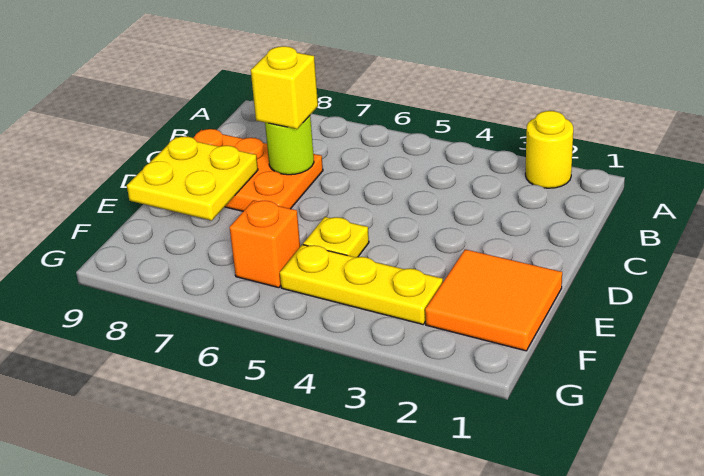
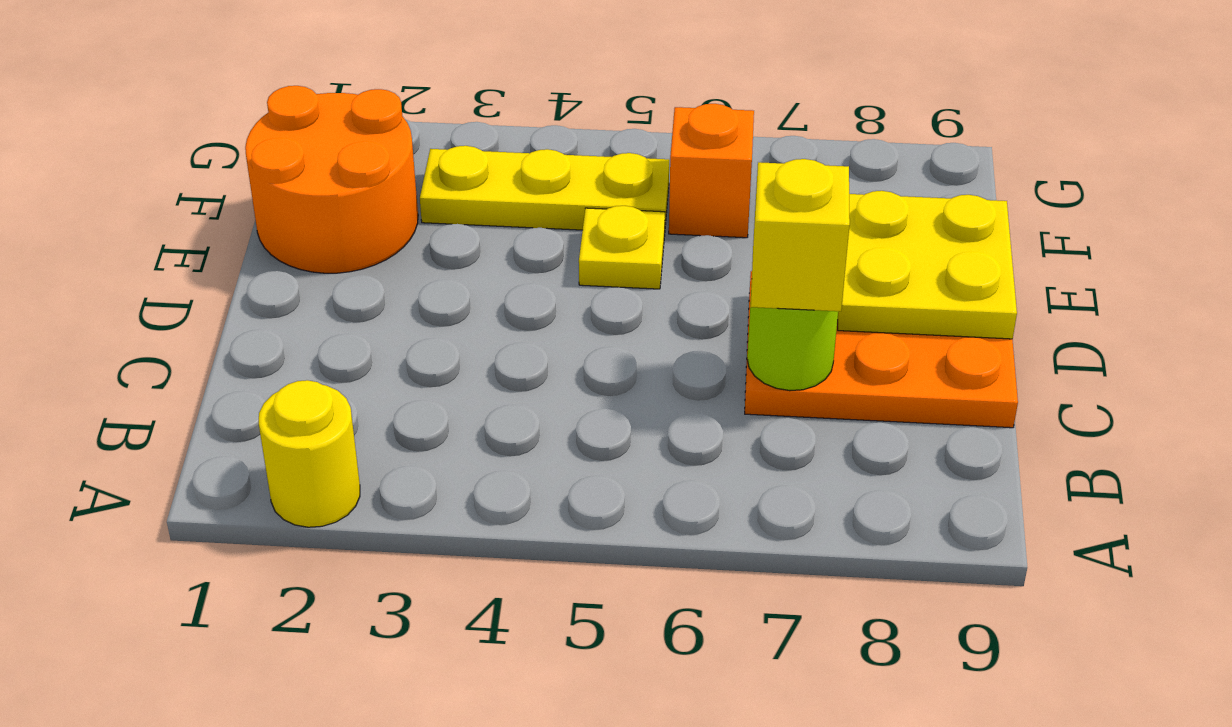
orange tile E1:F2 level 1 -> orange round brick E1:F2 level 1

